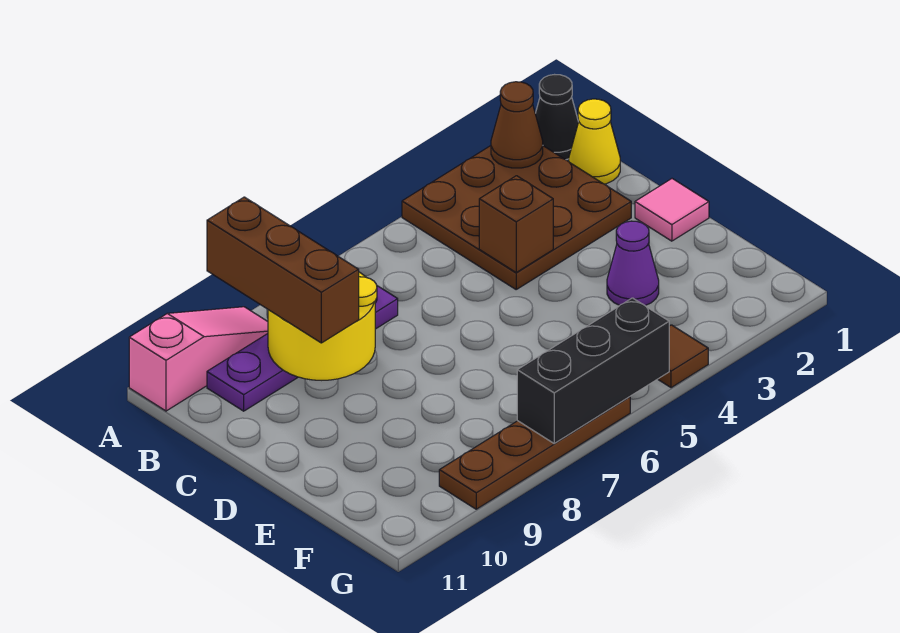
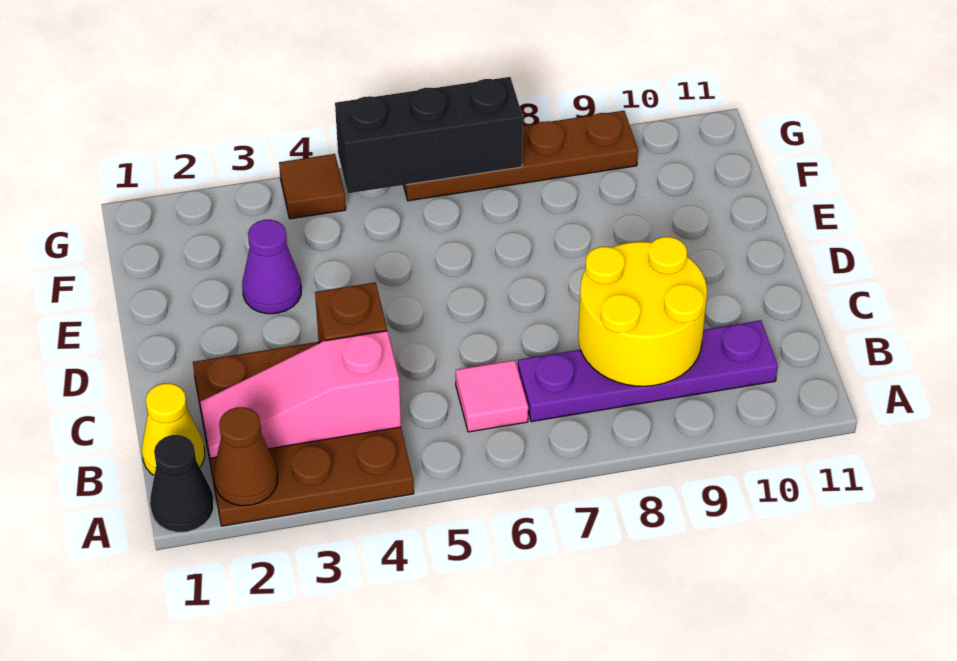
pink slope A9:A11 level 1 top 11 -> pink slope B2:B4 level 2 top 4
brown brick A9:C9 level 3 -> none
pink tile D1 level 1 -> pink tile B6 level 1

